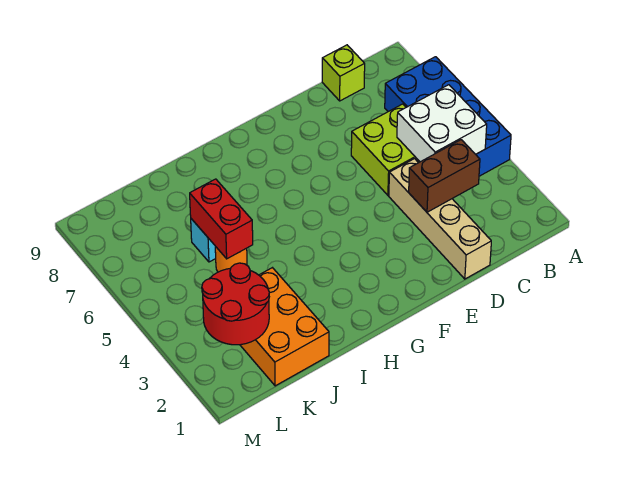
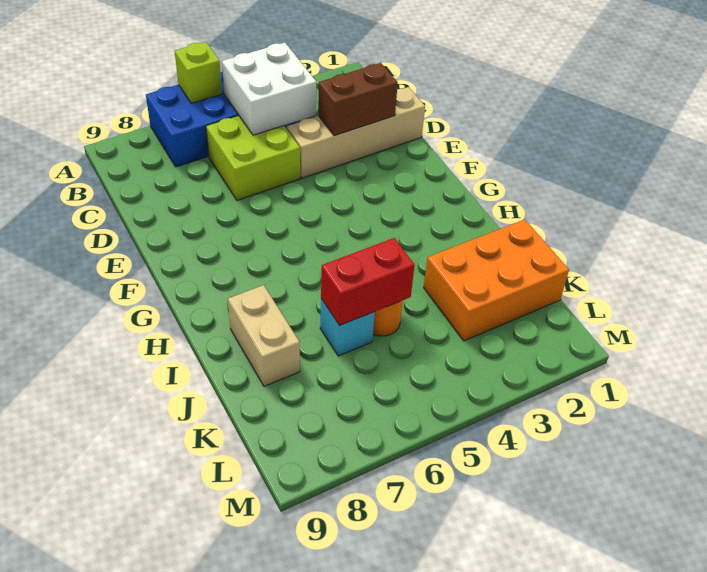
brown brick C3:D3 level 2 -> brown brick D2:D3 level 2
lime brick C9 level 1 -> lime brick A6 level 2
none -> tan brick I8:J8 level 1
red round brick K2:L3 level 2 -> none

